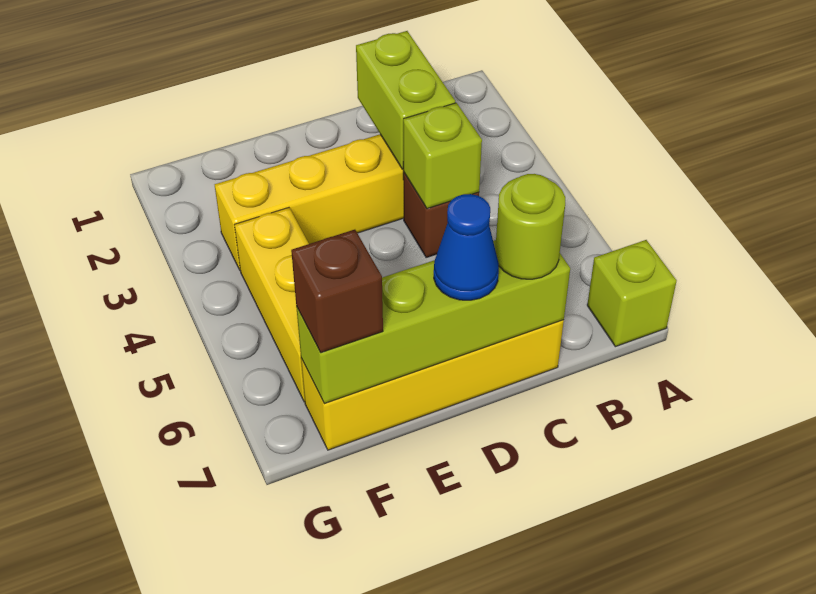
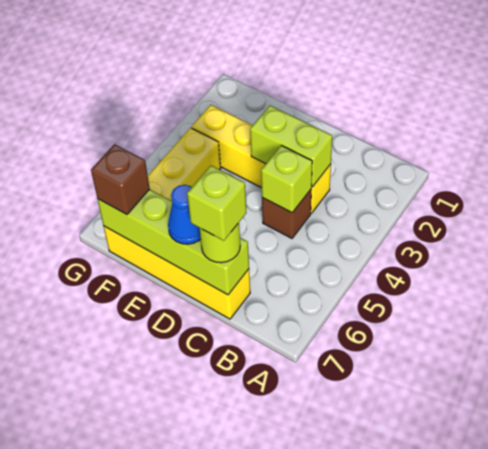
lime brick A7 level 1 -> lime brick C7 level 4
lime brick C2:C3 level 2 -> lime brick C3:D3 level 2

